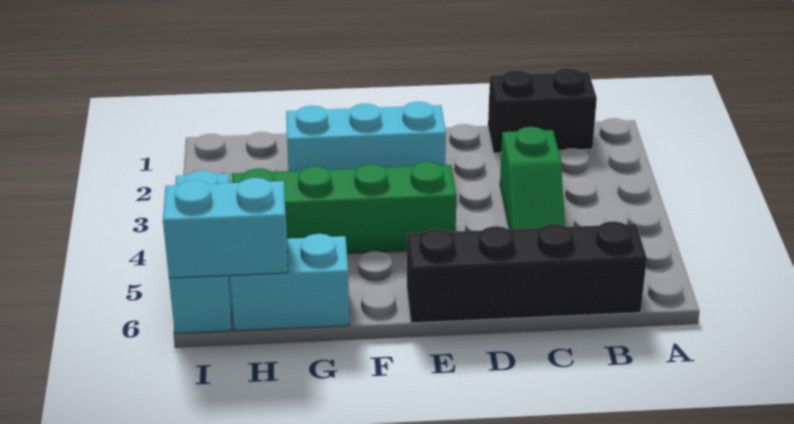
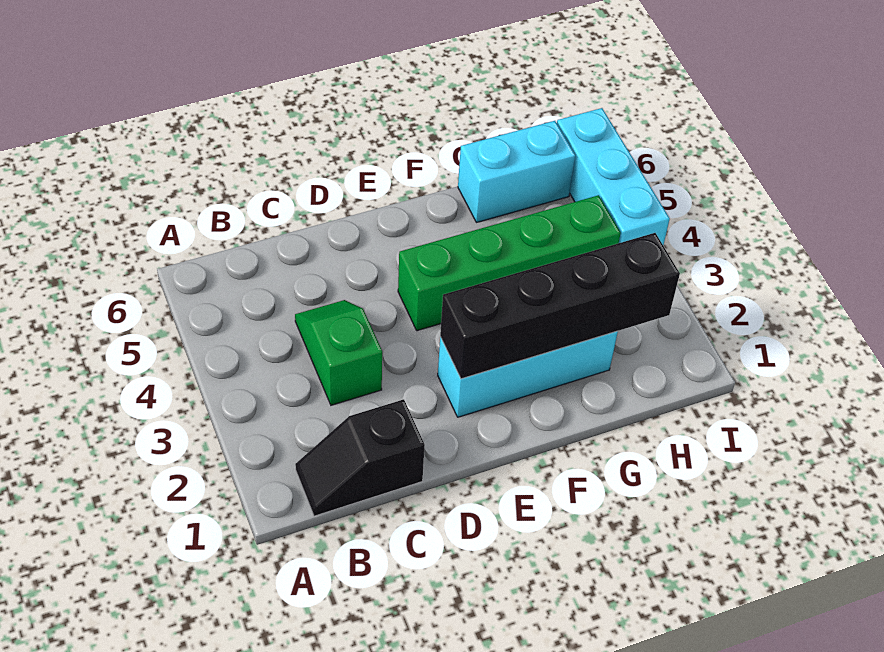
black brick B1:C1 level 1 -> black slope B1:C1 level 1 top C
black brick B6:E6 level 1 -> black brick E2:H2 level 2
cyan brick H6:I6 level 2 -> none

